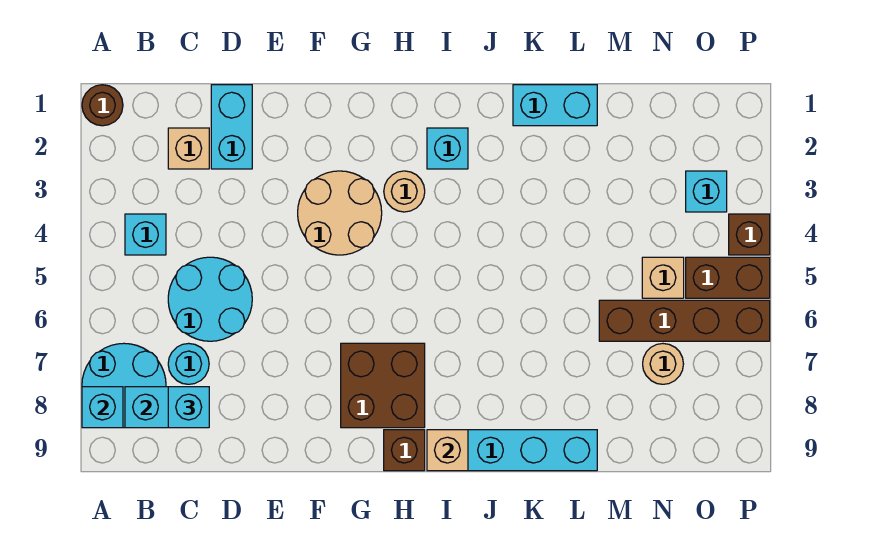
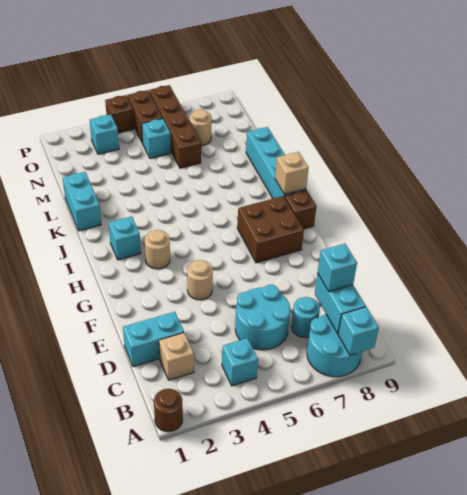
tan round brick F3:G4 level 1 -> tan round brick F4 level 1
tan brick N5 level 1 -> cyan brick N5 level 1

